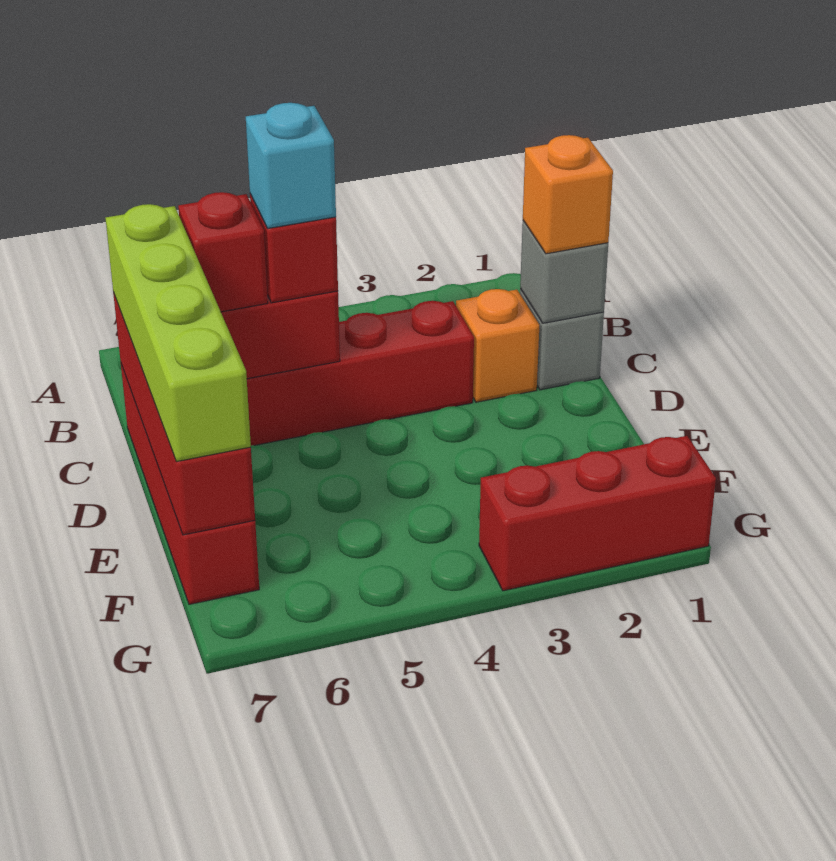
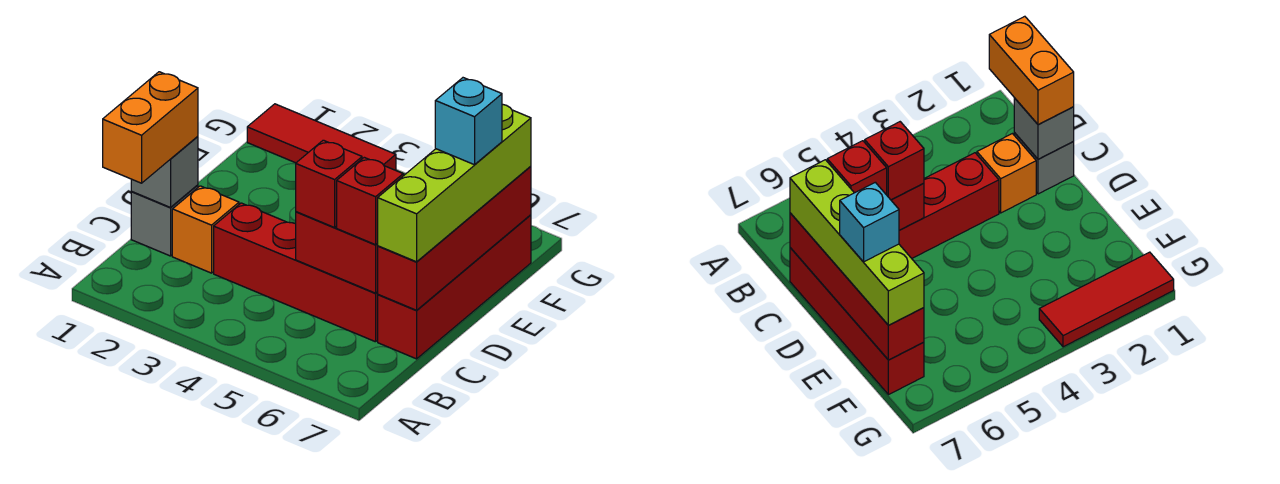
orange brick C1 level 3 -> orange brick B1:C1 level 3
cyan brick C5 level 4 -> cyan brick E7 level 4
red brick G1:G3 level 1 -> red tile G1:G3 level 1

